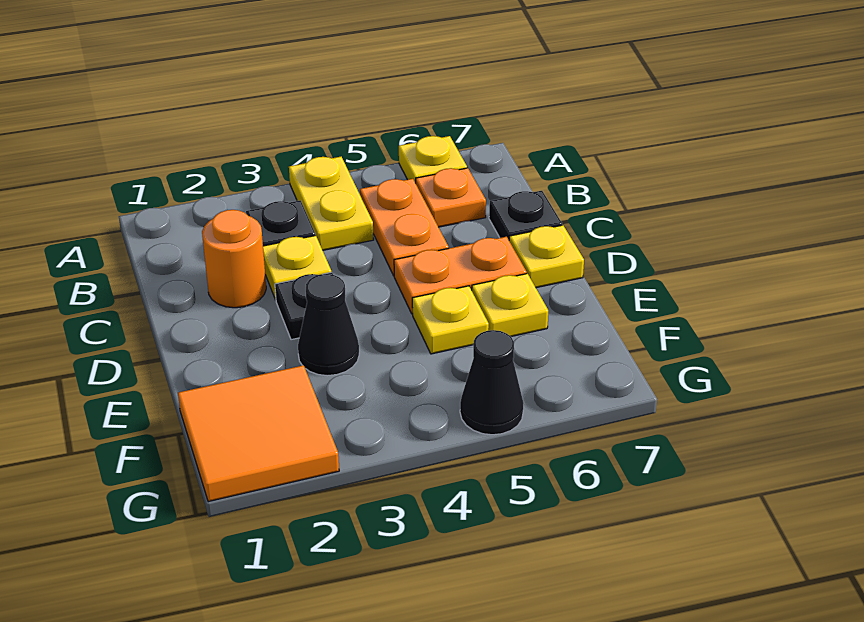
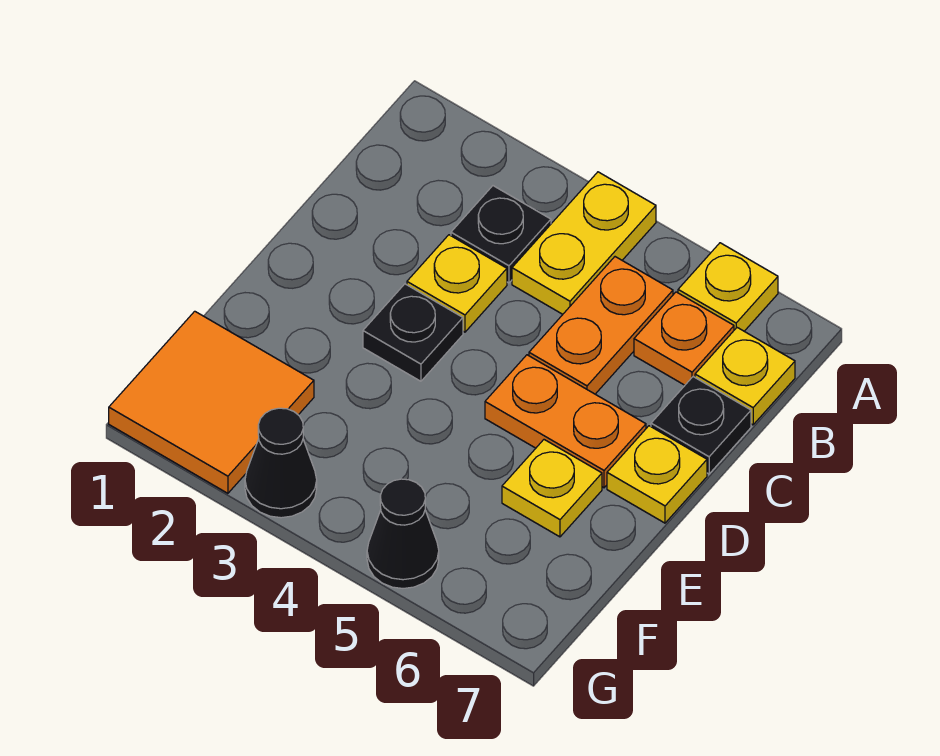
orange round brick C2 level 1 -> none
black cone E3 level 1 -> black cone G3 level 1
yellow plate E5 level 1 -> yellow plate B7 level 1

